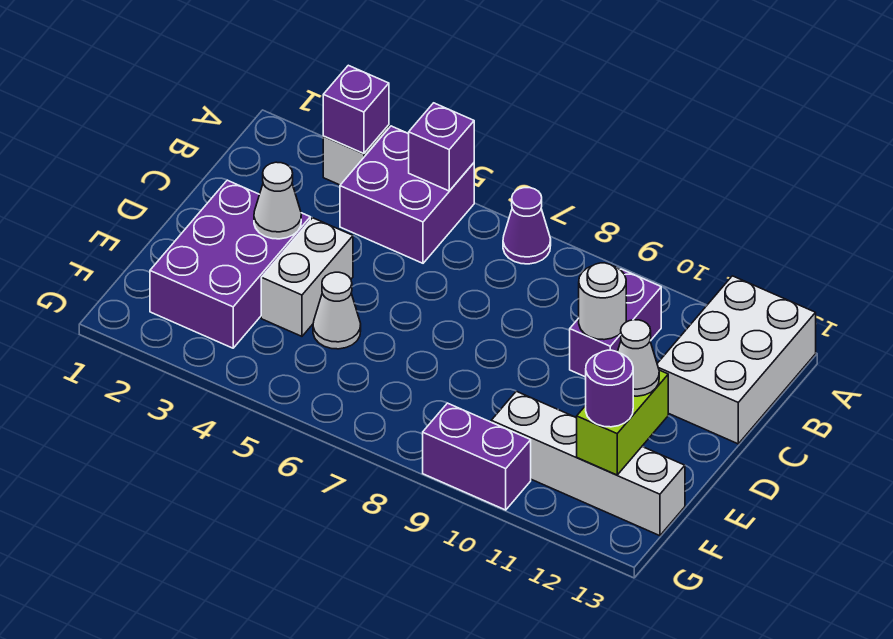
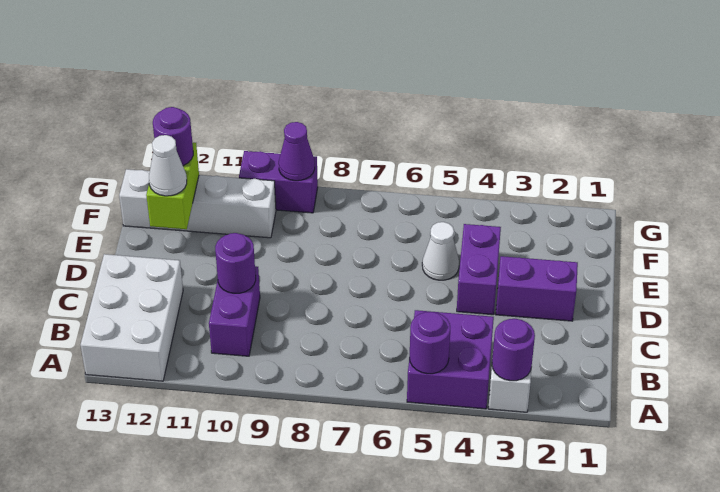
purple brick A3 level 2 -> purple round brick A3 level 2
purple brick A5 level 2 -> purple round brick A5 level 2
purple cone A7 level 1 -> purple cone G9 level 2
white round brick C10 level 2 -> purple round brick C10 level 2
purple brick D2:F3 level 1 -> purple brick D2:D3 level 1
white cone D3 level 2 -> none
white brick D4:E4 level 1 -> purple brick D4:E4 level 1

